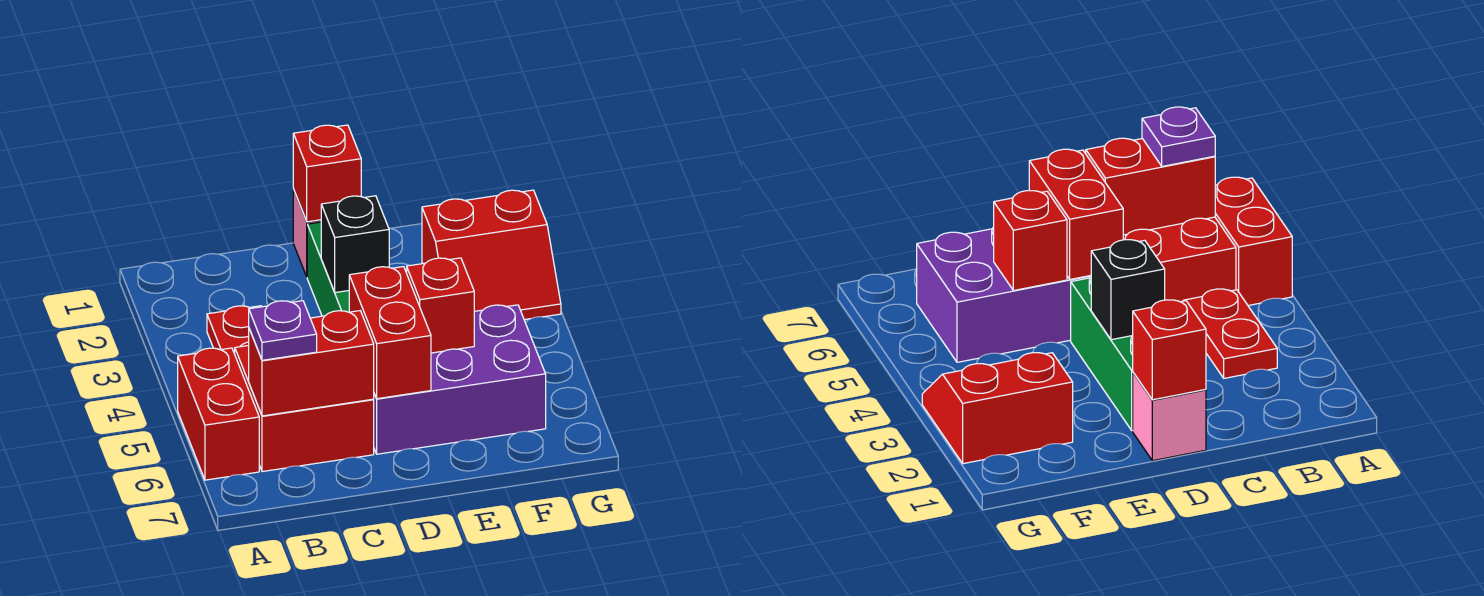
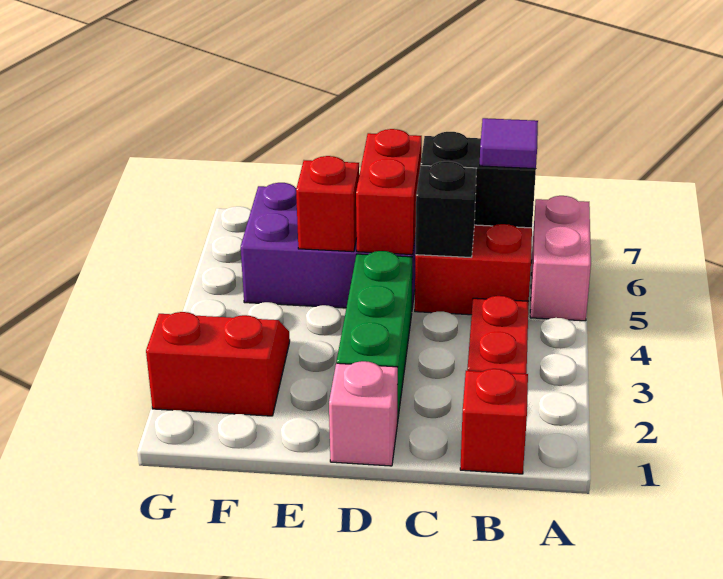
red brick A5:A6 level 1 -> pink brick A5:A6 level 1
red brick B6:C6 level 2 -> black brick B6:C6 level 2
purple plate B6 level 3 -> purple tile B6 level 3
red brick D1 level 2 -> red brick B1 level 1
black brick D3 level 2 -> black brick C5 level 2

